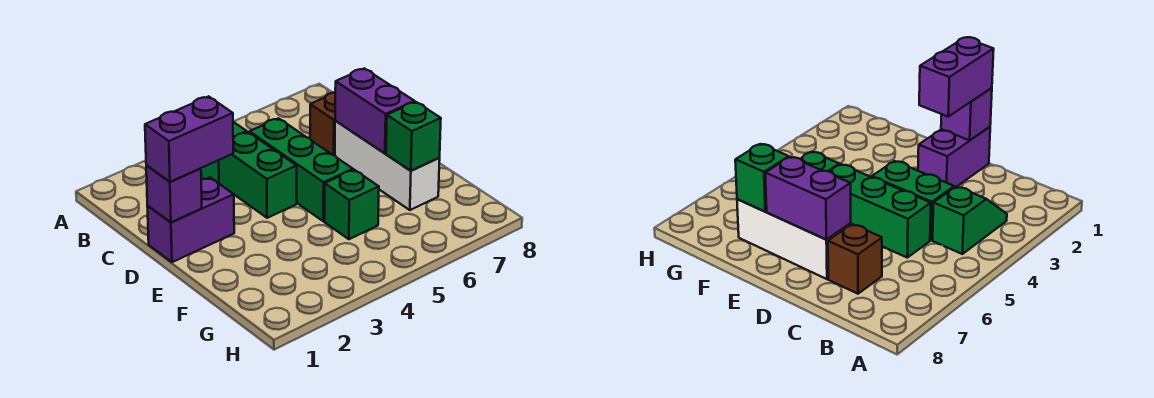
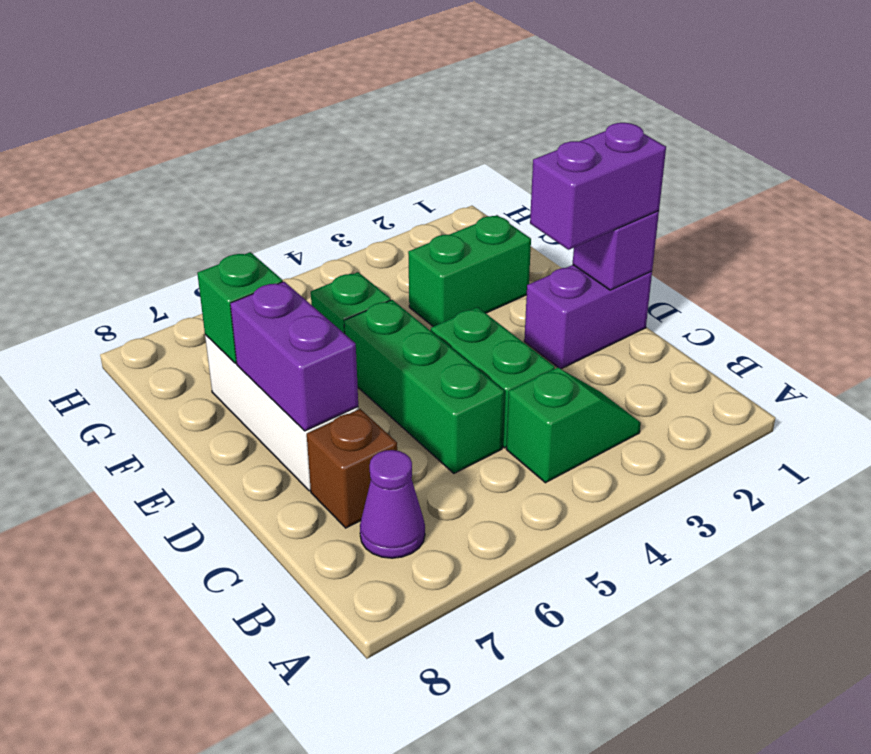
none -> purple cone B7 level 1
none -> green brick F2:F3 level 1

